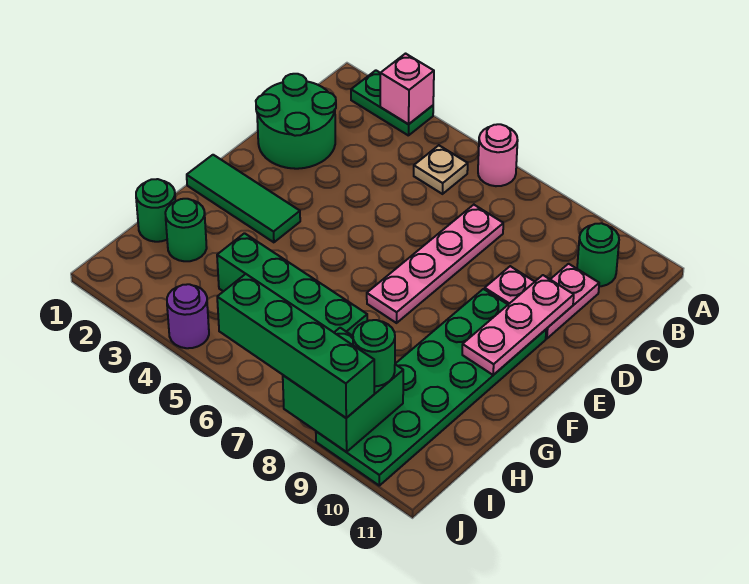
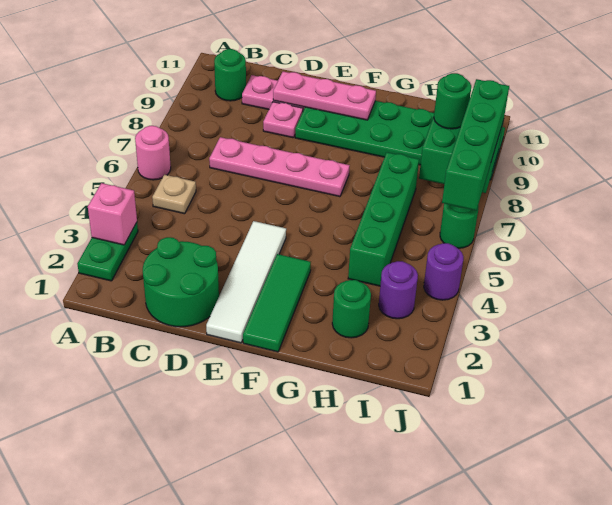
none -> white tile E1:E4 level 1
green round brick H1 level 1 -> green round brick J6 level 1
none -> purple round brick I3 level 1

